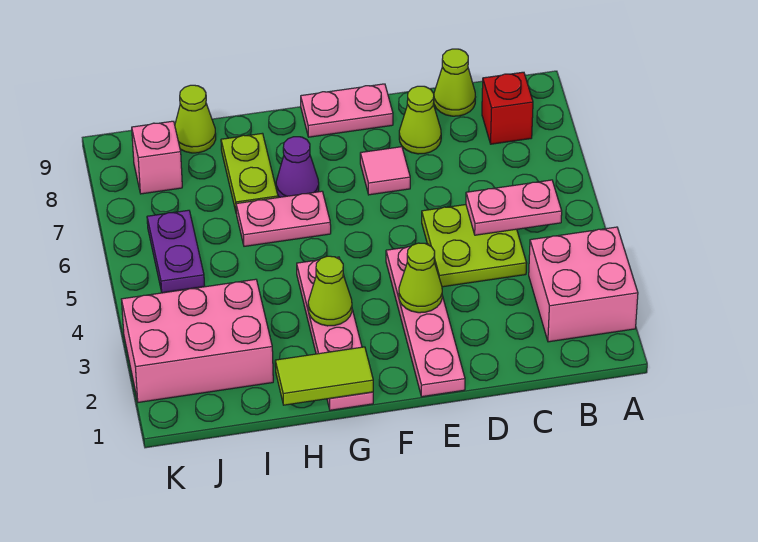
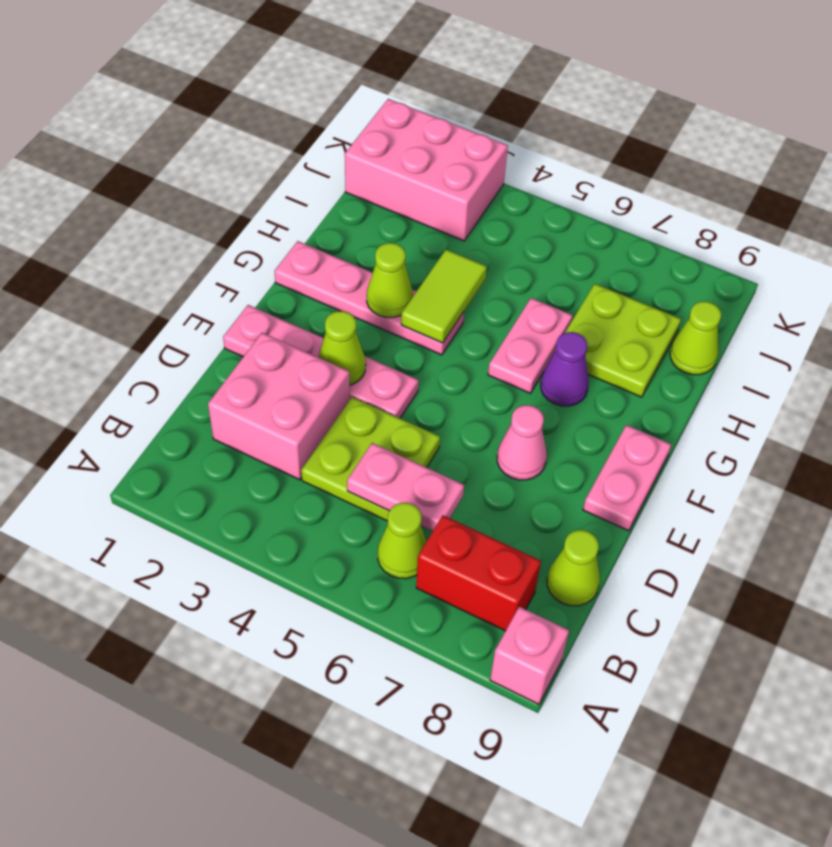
pink brick A2:B3 level 1 -> pink brick C2:D3 level 1
pink plate B5:C5 level 2 -> pink plate C5:C6 level 2
red brick B8 level 1 -> red brick B7:B8 level 1
lime cone D8 level 1 -> lime cone B6 level 1
pink tile E7 level 1 -> pink cone E7 level 1
lime tile G1:H1 level 2 -> lime tile G4:H4 level 2
lime plate H7:H8 level 1 -> lime plate H7:I8 level 1
pink brick I2:K3 level 1 -> pink brick J1:K3 level 1
purple plate J5:J6 level 1 -> none
pink brick J8 level 1 -> pink brick A9 level 1

